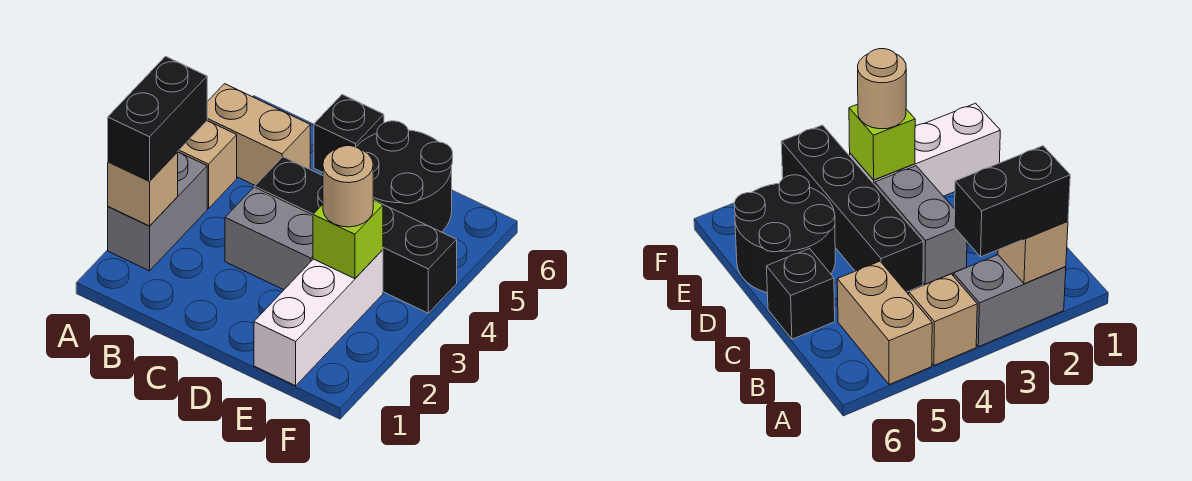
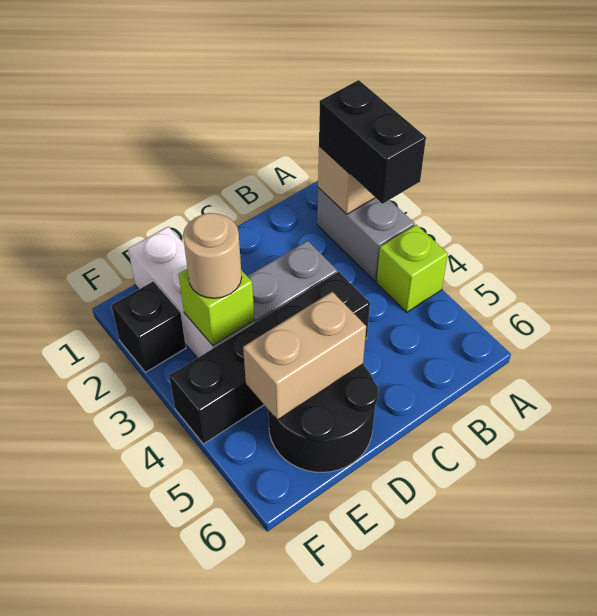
tan brick A4 level 1 -> lime brick A4 level 1
tan brick A5:B5 level 1 -> tan brick D5:E5 level 2
black brick C6 level 1 -> black brick F2 level 1

